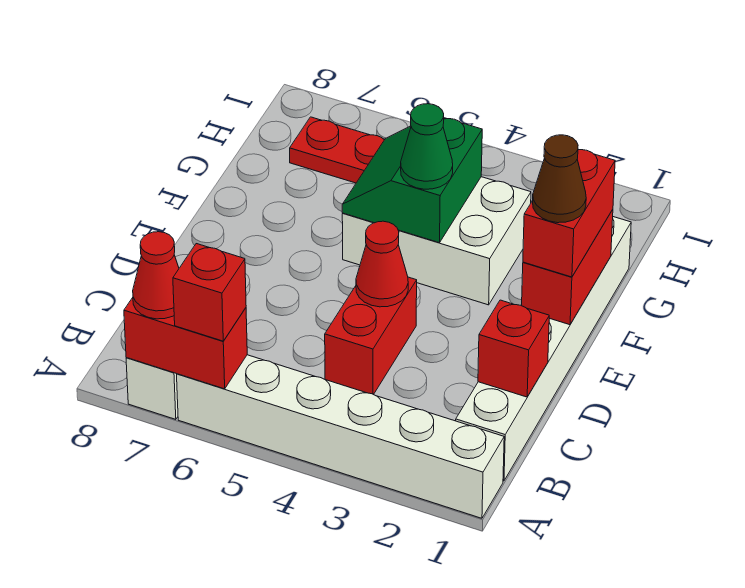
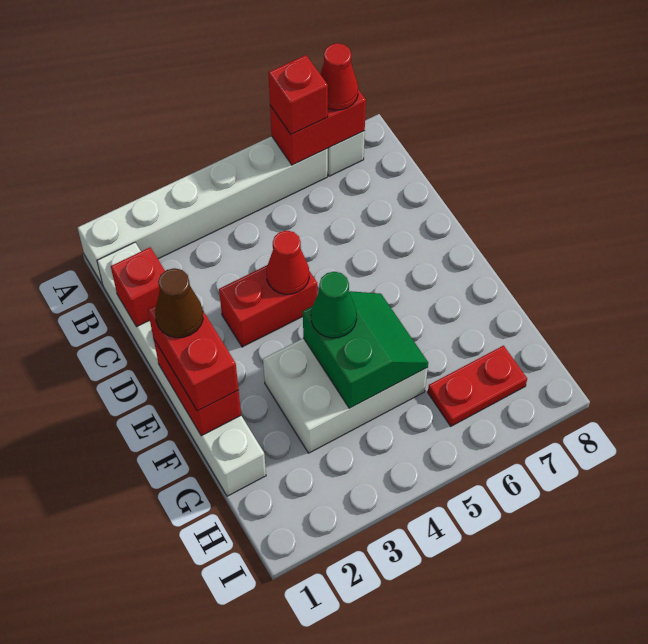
red brick C4:D4 level 1 -> red brick D3:D4 level 1

